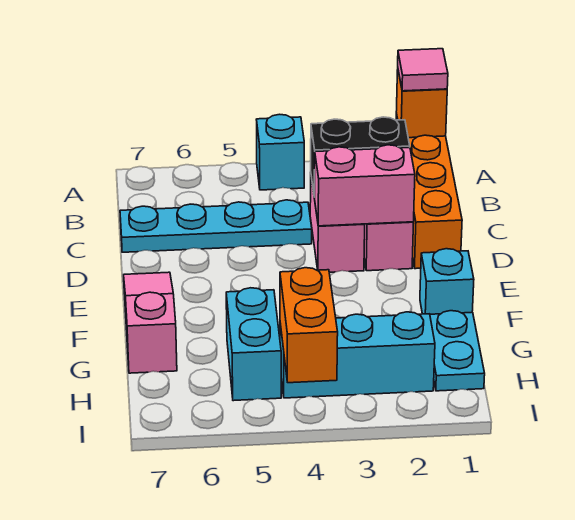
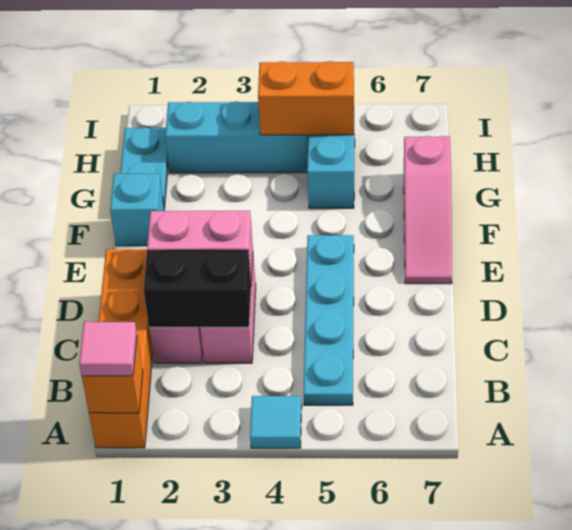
cyan brick A4 level 1 -> cyan tile A4 level 1
cyan plate C4:C7 level 1 -> cyan plate B5:E5 level 1
orange brick H4:I4 level 2 -> orange brick H4:H5 level 2

